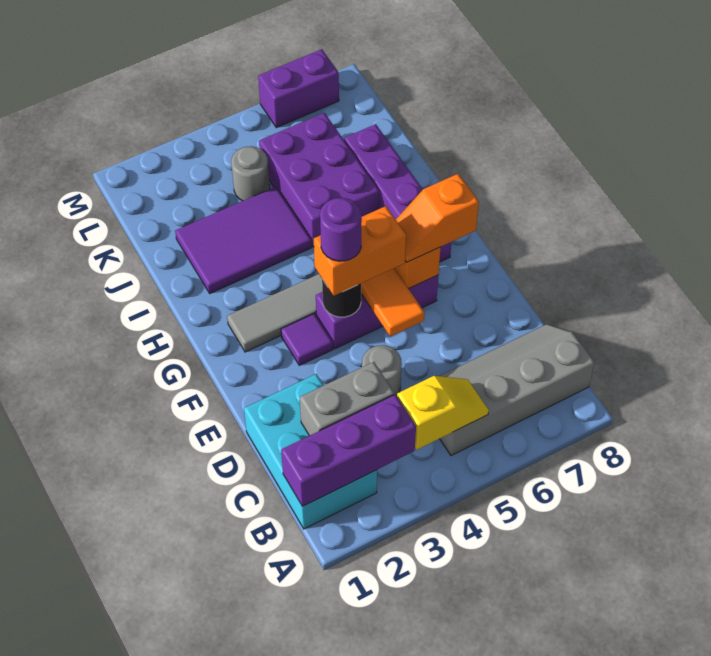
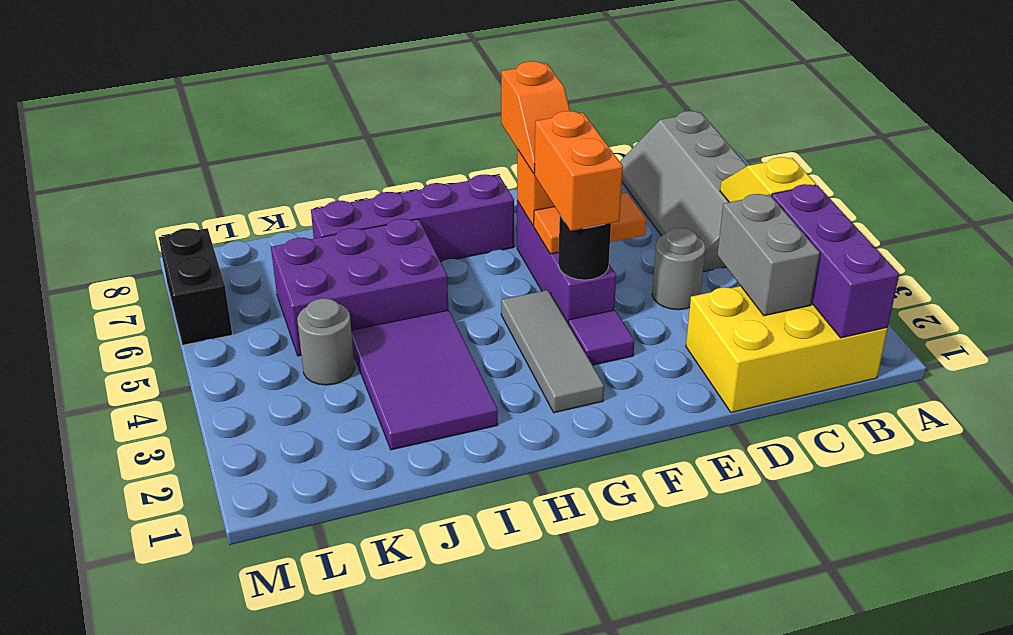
cyan brick B1:D2 level 1 -> yellow brick B1:D2 level 1
purple round brick F4 level 4 -> none
purple brick M6:M7 level 1 -> black brick M6:M7 level 1

